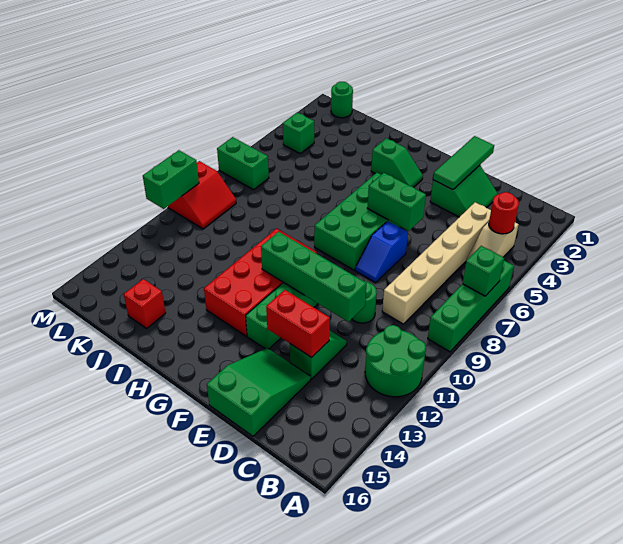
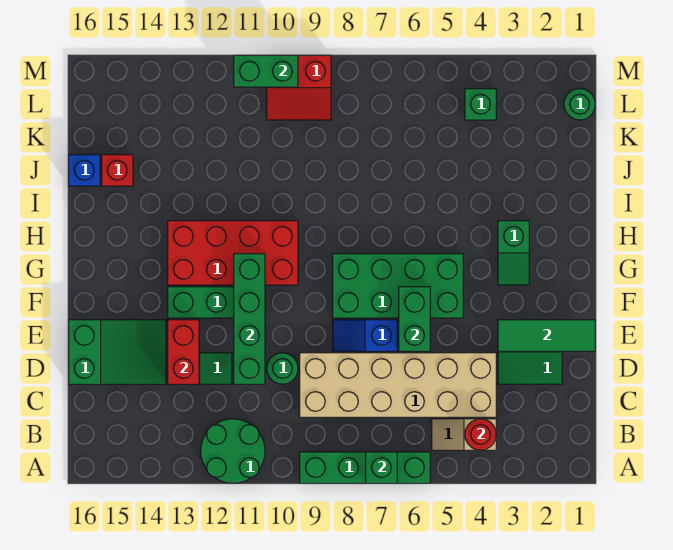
tan brick C4:C9 level 1 -> tan brick C4:D9 level 1
none -> blue brick J16 level 1
green brick L7:M7 level 1 -> none

